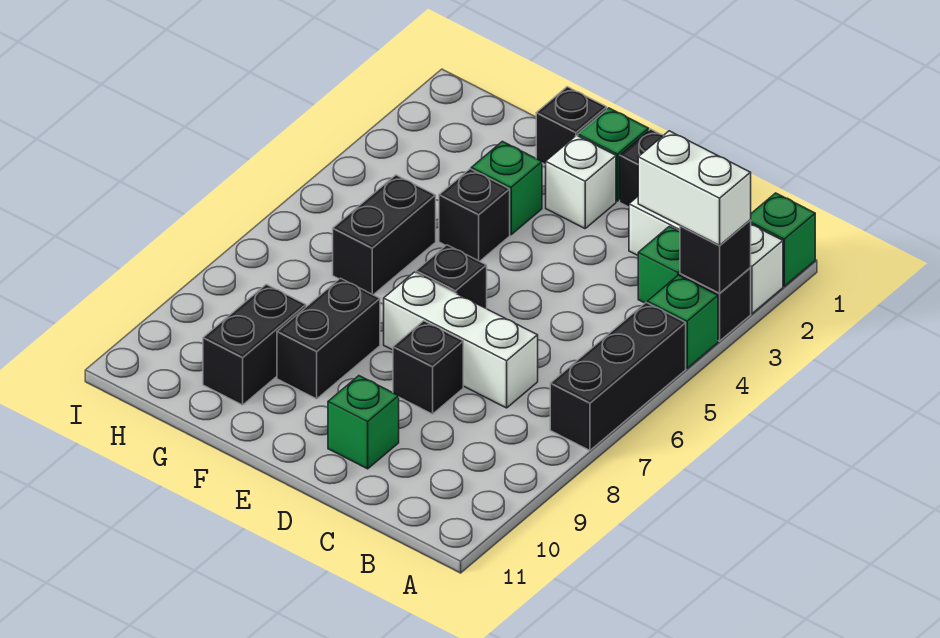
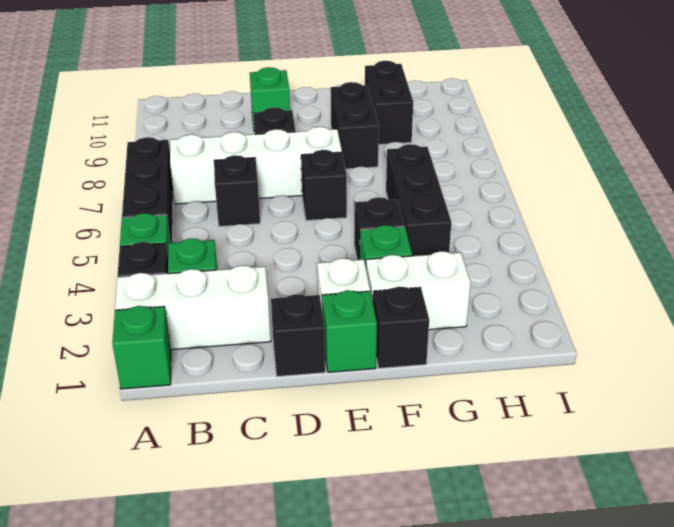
black brick A3 level 2 -> black brick C6 level 1
white brick A3:B3 level 3 -> white brick F2:G2 level 1
white brick C7:E7 level 1 -> white brick B7:E7 level 1
black brick G5:G6 level 1 -> black brick G4:G6 level 1

